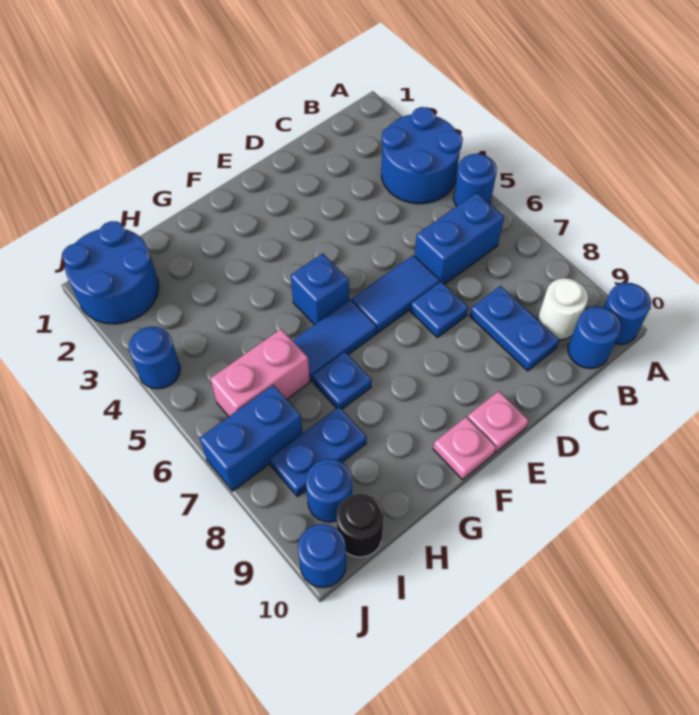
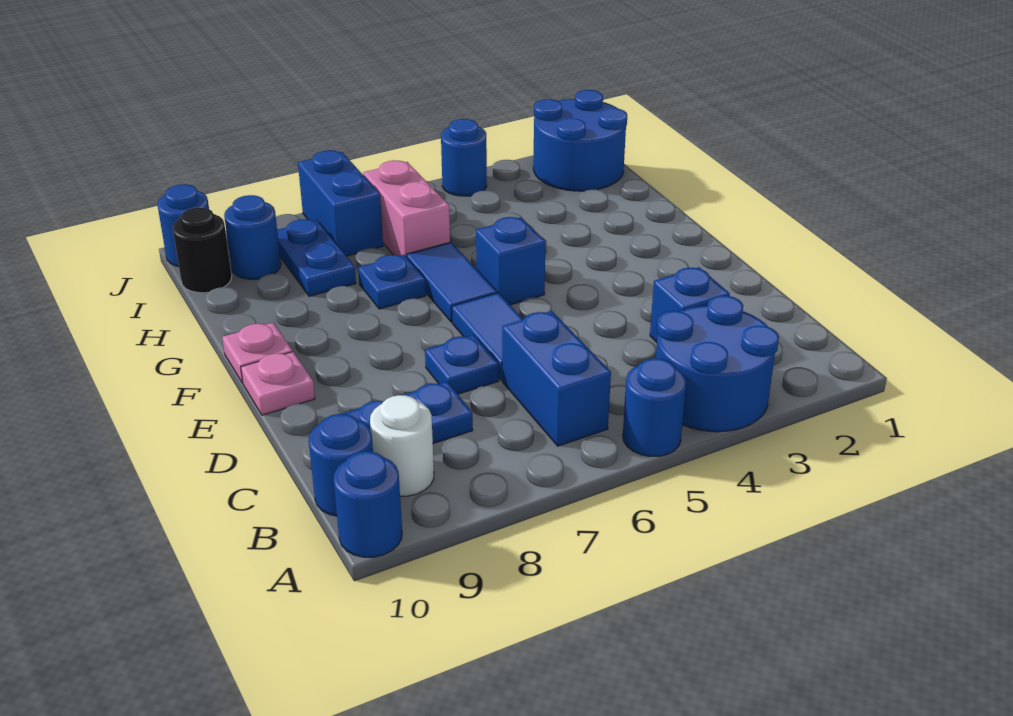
none -> blue brick C3 level 1

